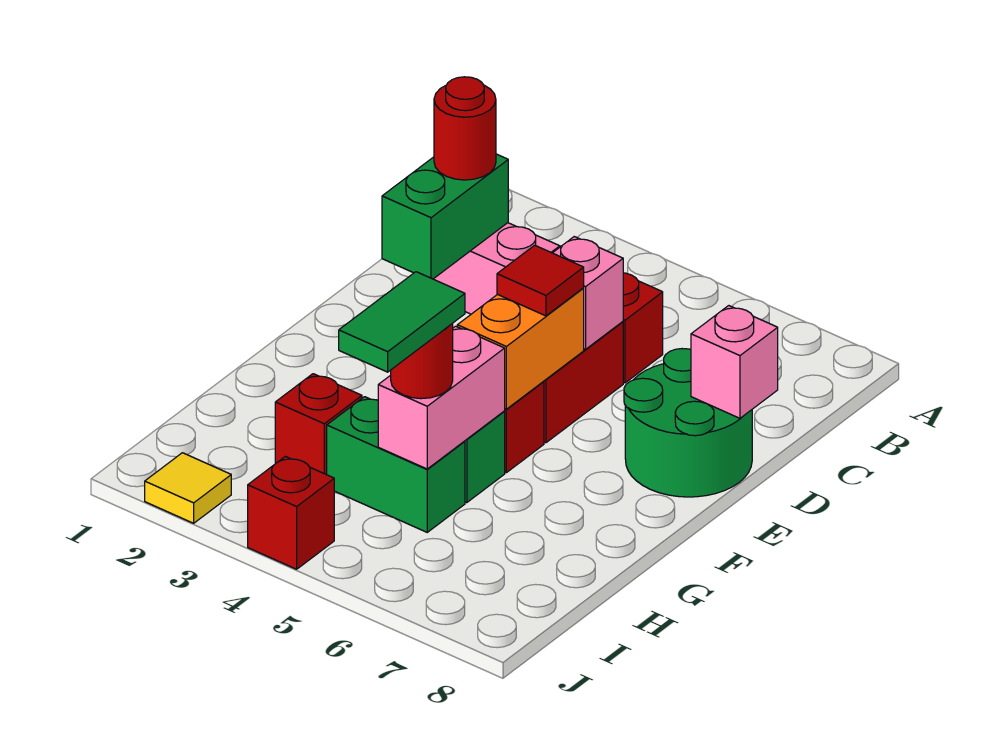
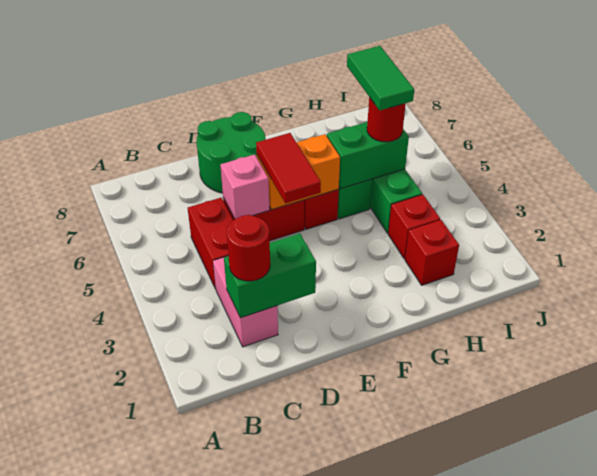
pink brick D8 level 2 -> none
red tile E5 level 3 -> red tile E4:E5 level 3
pink brick G5:H5 level 2 -> green brick G5:H5 level 2
green tile H5:I5 level 4 -> green tile H5:H6 level 4
yellow tile J2 level 1 -> none
red brick J4 level 1 -> red brick H2 level 1

